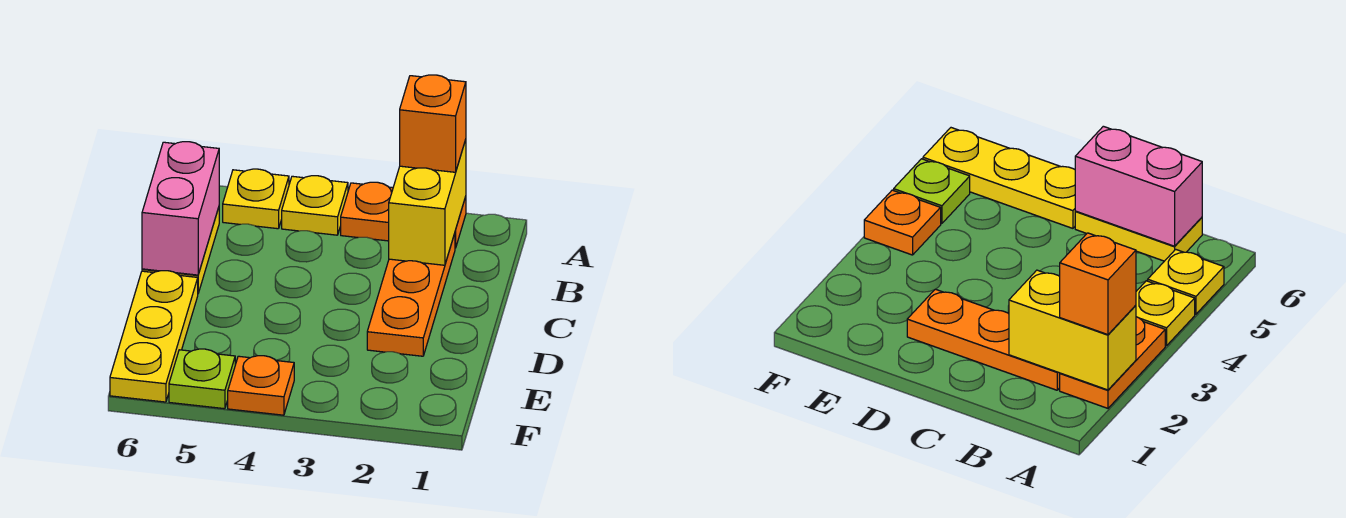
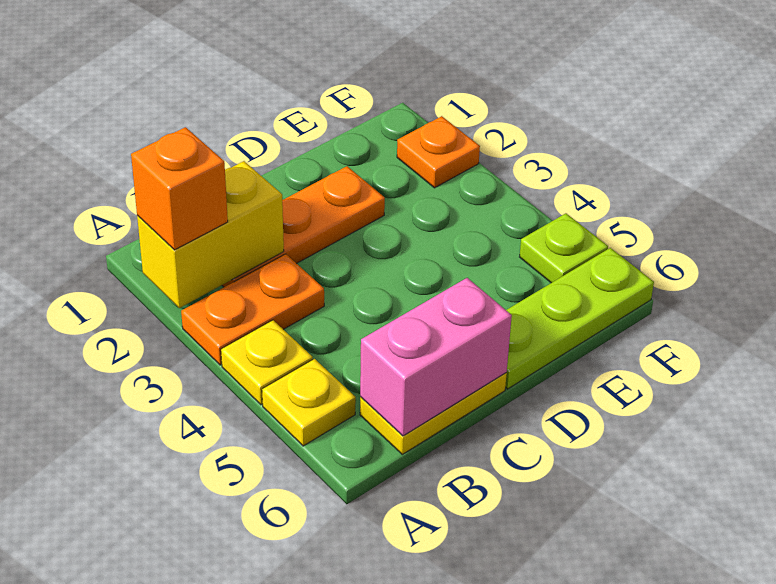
orange plate A2:A3 level 1 -> orange plate A3:B3 level 1
yellow plate D6:F6 level 1 -> lime plate D6:F6 level 1
orange plate F4 level 1 -> orange plate F2 level 1

